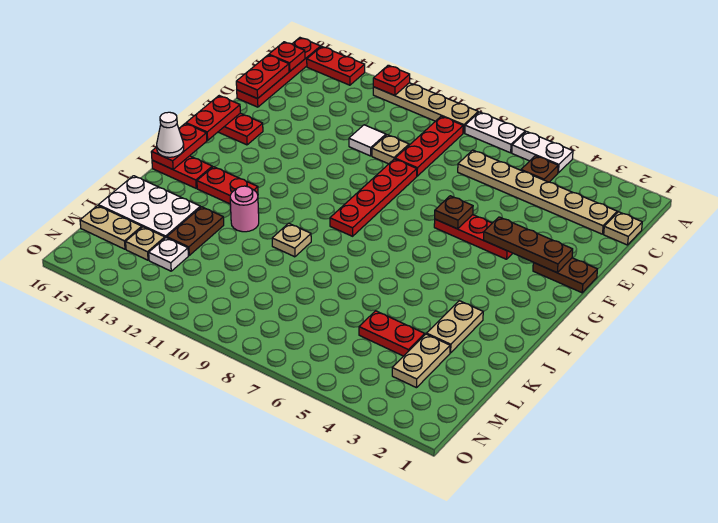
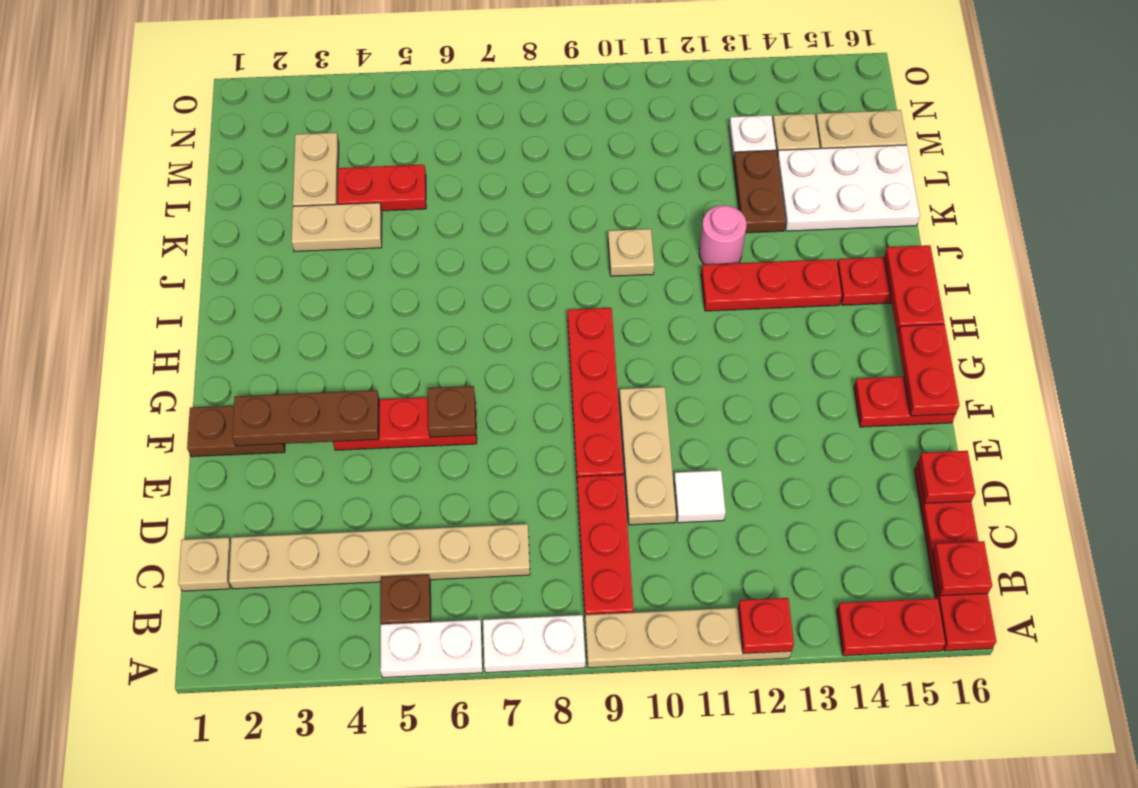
red plate C16:D16 level 2 -> red plate D16 level 2
tan plate D10 level 1 -> tan plate D10:F10 level 1
red plate I13:I14 level 1 -> red plate I12:I14 level 1
white cone I16 level 3 -> none
tan plate J3:K3 level 1 -> tan plate K3:K4 level 1

